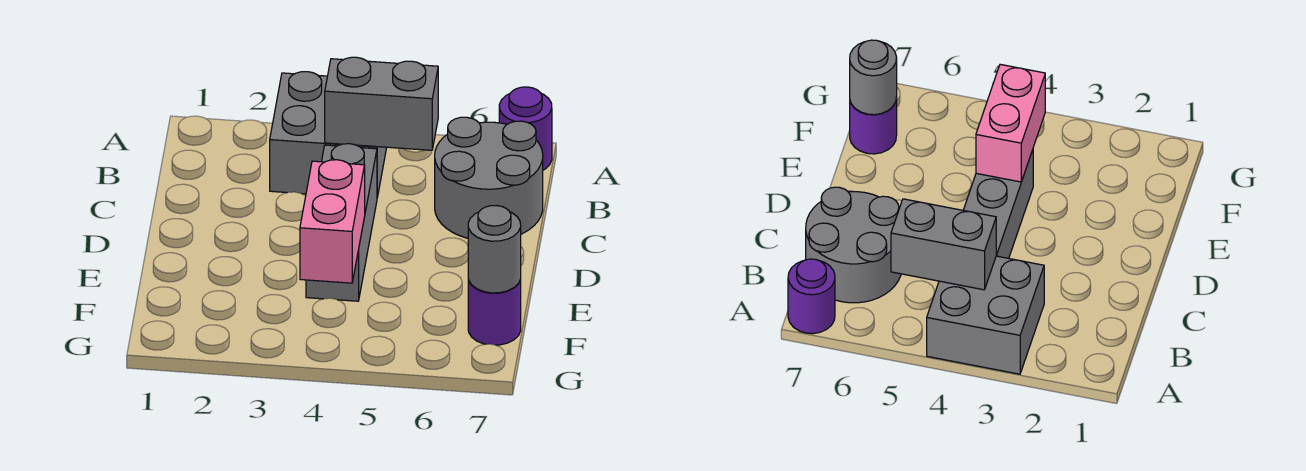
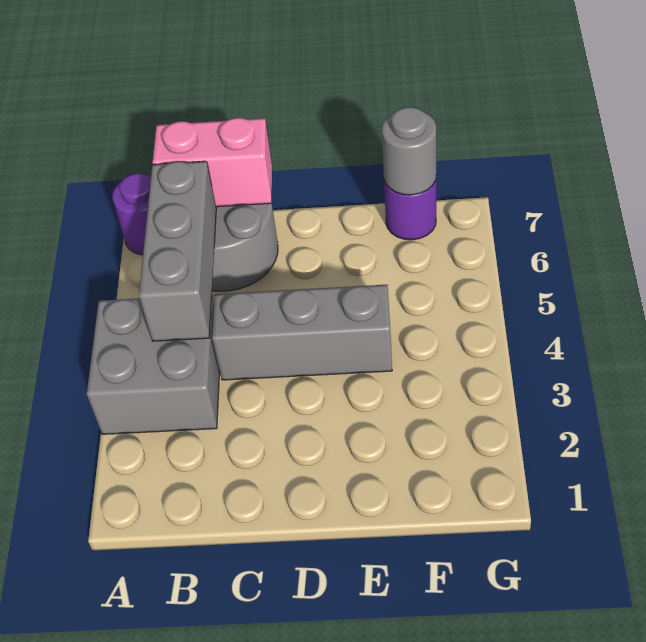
grey brick B4:B5 level 2 -> grey brick B4:B6 level 2
pink brick E4:F4 level 2 -> pink brick B7:C7 level 2

